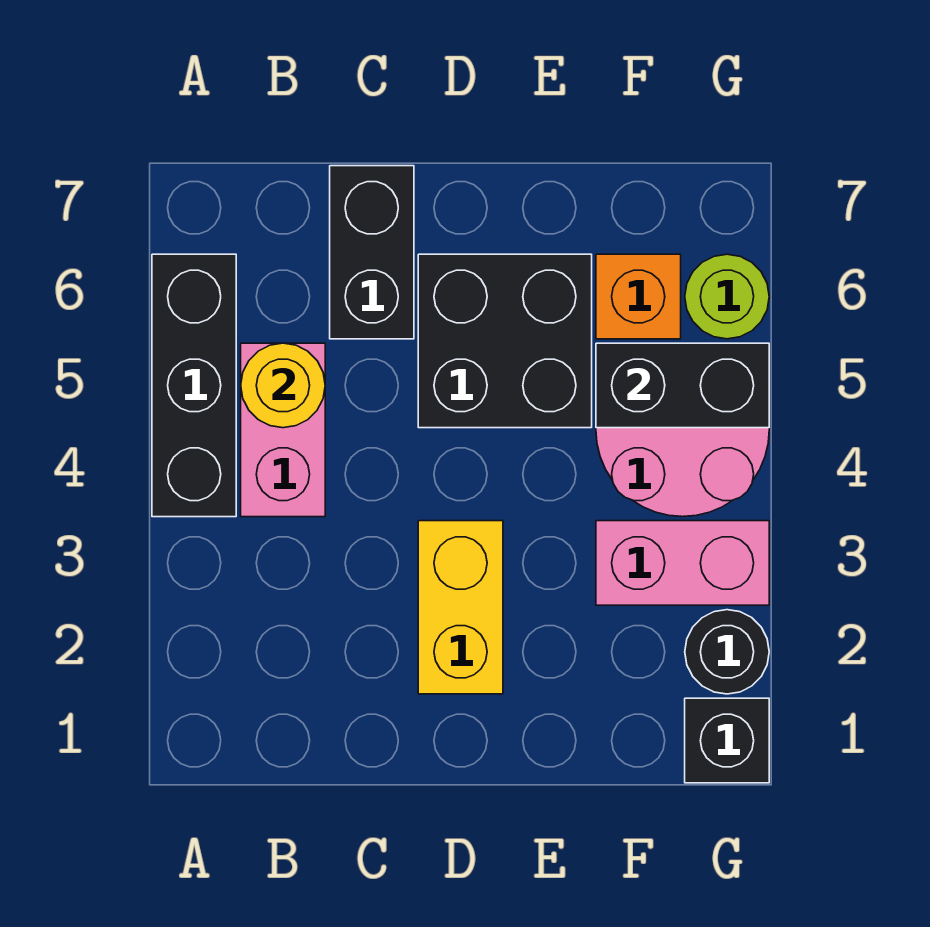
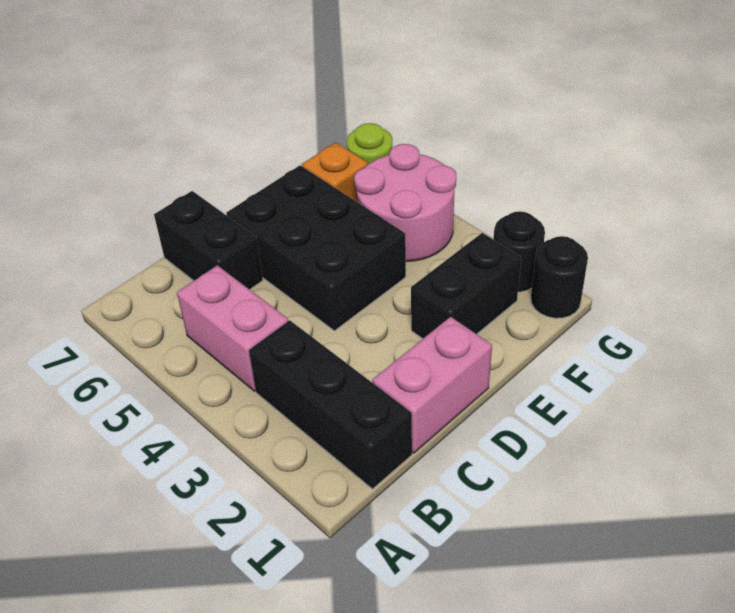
black brick A4:A6 level 1 -> black brick B1:B3 level 1
yellow round brick B5 level 2 -> none
yellow brick D2:D3 level 1 -> none
black brick D5:E6 level 1 -> black brick D4:E6 level 1
pink brick F3:G3 level 1 -> pink brick C1:D1 level 1
black brick F5:G5 level 2 -> black brick E2:F2 level 1
black brick G1 level 1 -> black round brick G1 level 1

